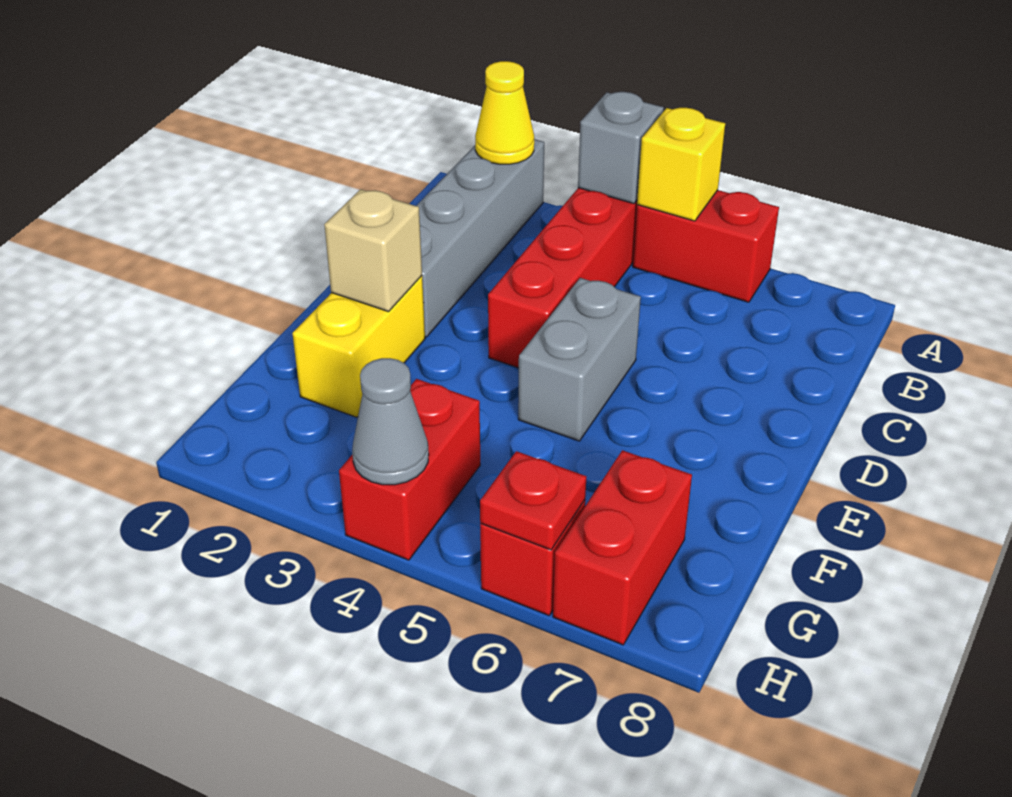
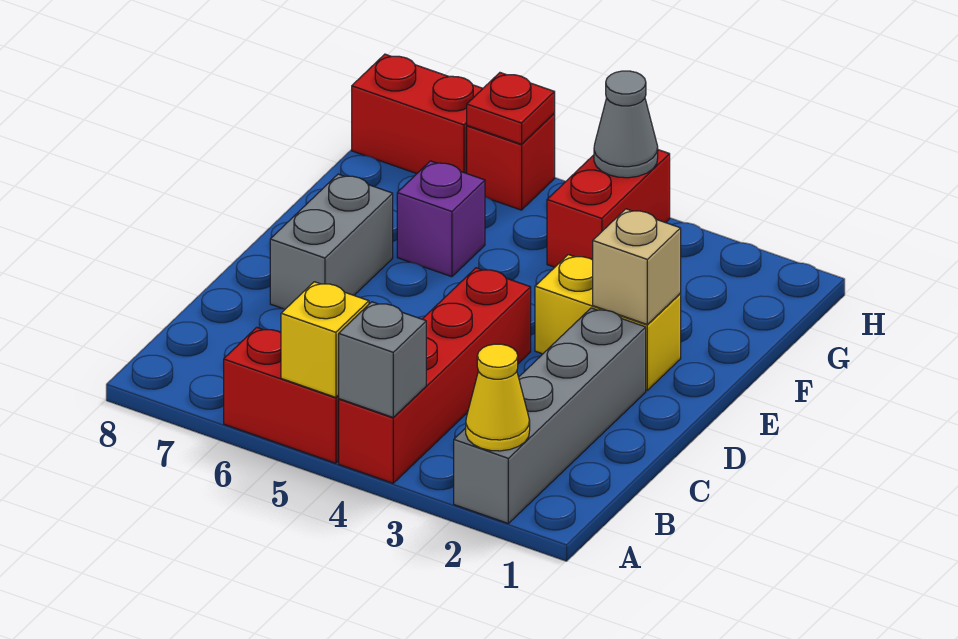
grey brick D5:E5 level 1 -> grey brick D7:E7 level 1
yellow brick E2:F2 level 1 -> yellow brick E2:E3 level 1
none -> purple brick F6 level 1
red brick G7:H7 level 1 -> red brick H7:H8 level 1

